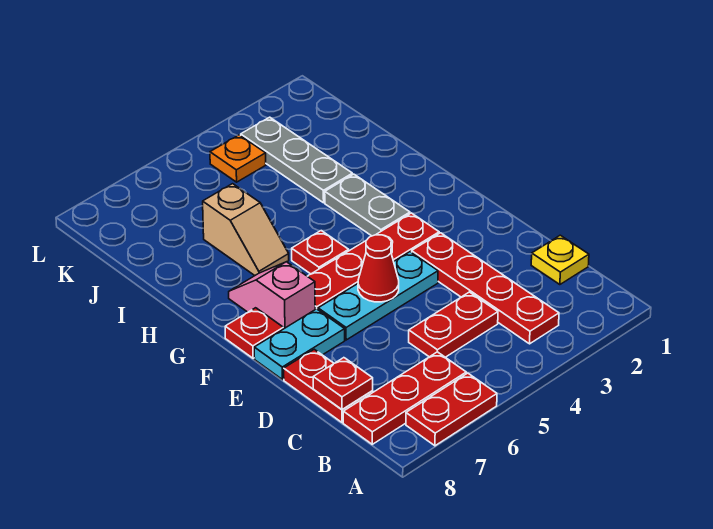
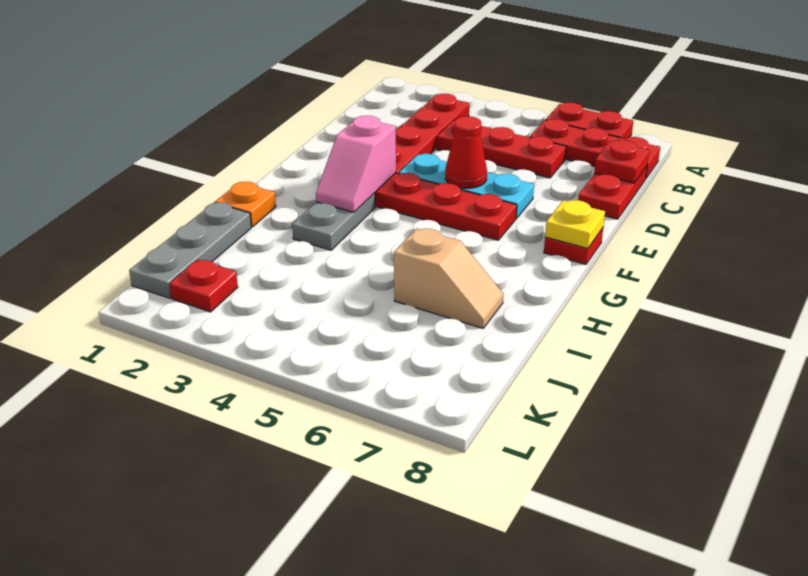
yellow plate C1 level 1 -> yellow plate F8 level 2
red plate C4:C5 level 1 -> red plate C4:C6 level 1
cyan plate E7:E8 level 1 -> none
pink slope F7:G7 level 1 top F -> pink slope F3:G3 level 2 top F
red plate G5 level 1 -> red plate K2 level 1
tan slope H6:I6 level 1 top I -> tan slope I6:I7 level 1 top 6
grey plate I3:K3 level 1 -> grey plate I1:K1 level 1
orange plate K4 level 1 -> orange plate H1 level 1

